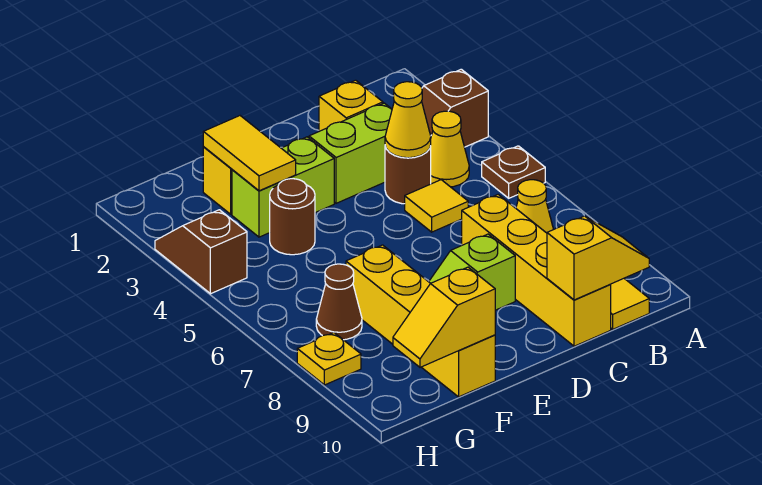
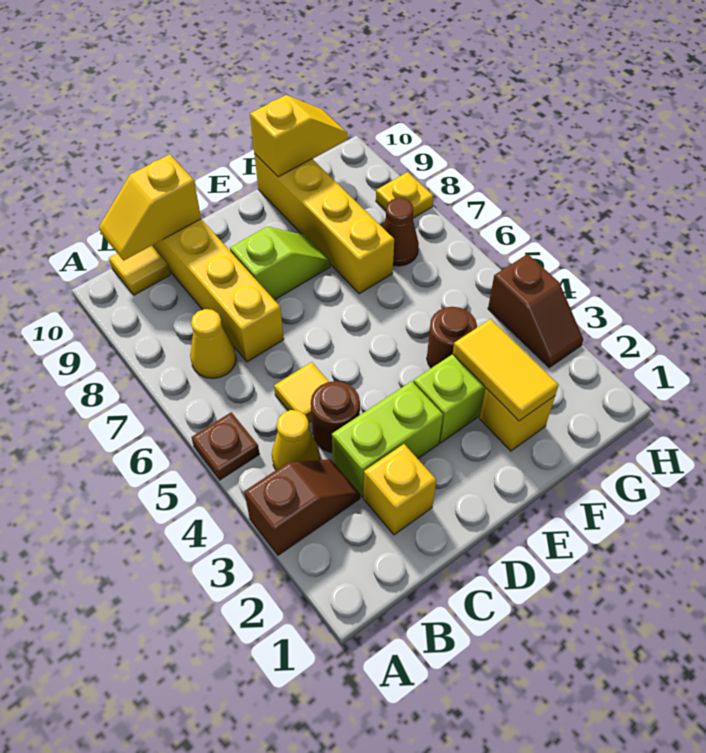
yellow cone C4 level 2 -> none

